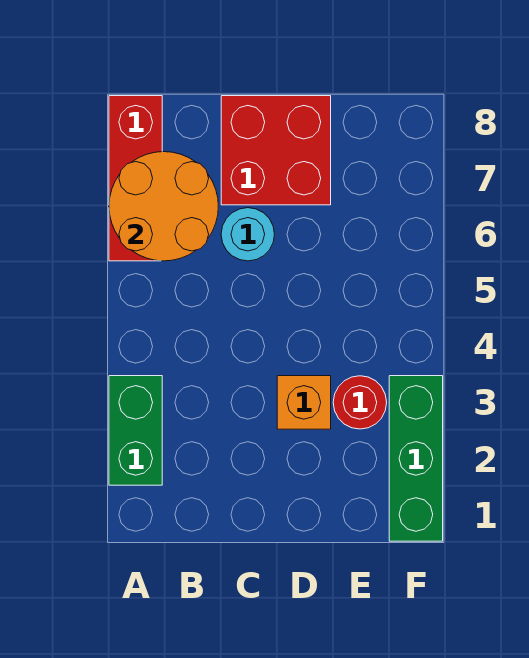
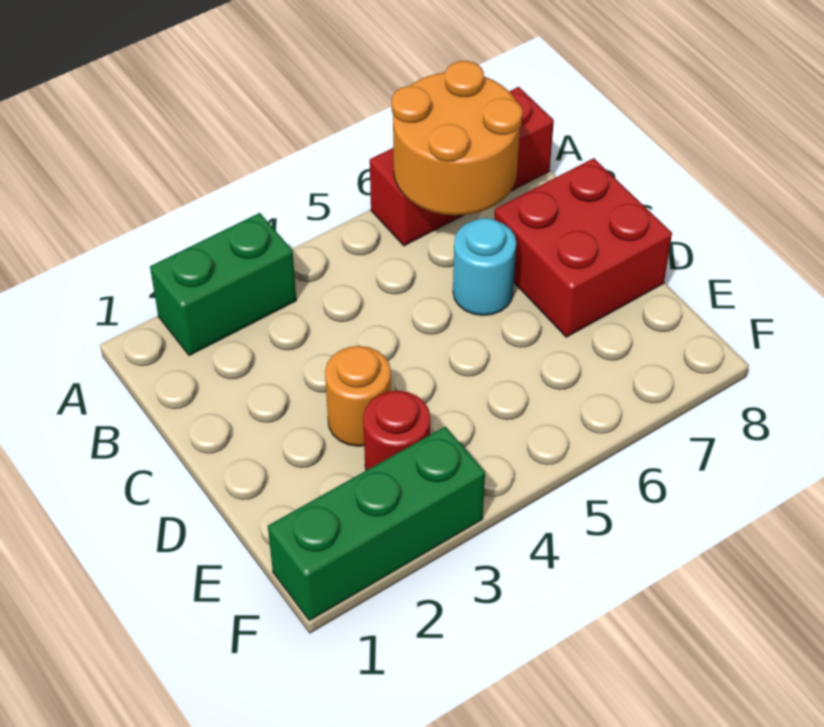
orange brick D3 level 1 -> orange round brick D3 level 1

